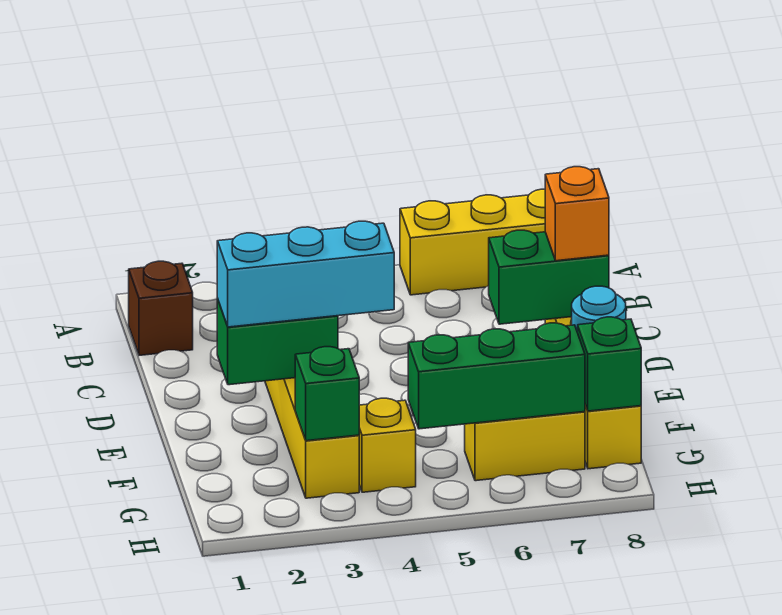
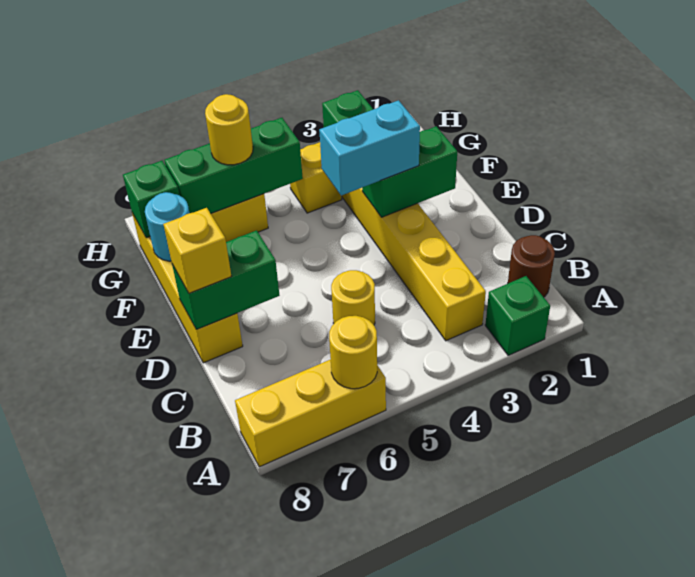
none -> green brick A2 level 1
none -> yellow round brick A6 level 2
brown brick B1 level 1 -> brown round brick B1 level 1
none -> yellow round brick C5 level 1
orange brick D8 level 3 -> yellow brick D8 level 3
cyan brick E2:E4 level 3 -> cyan brick E3:E4 level 3
none -> yellow round brick G6 level 3

